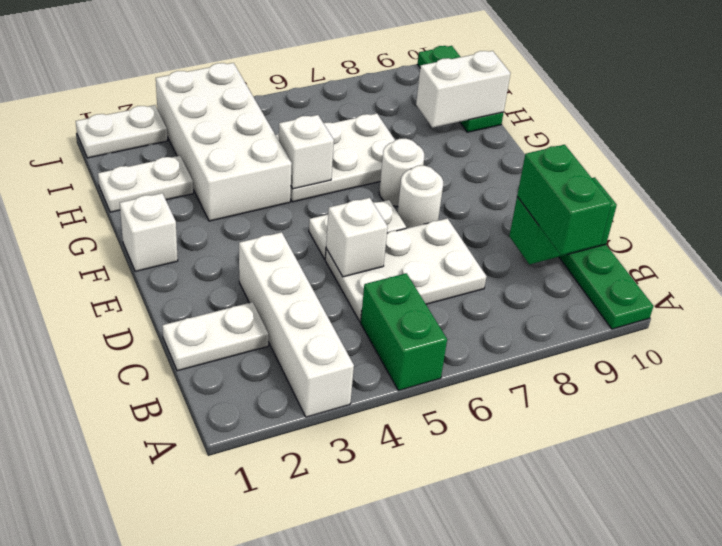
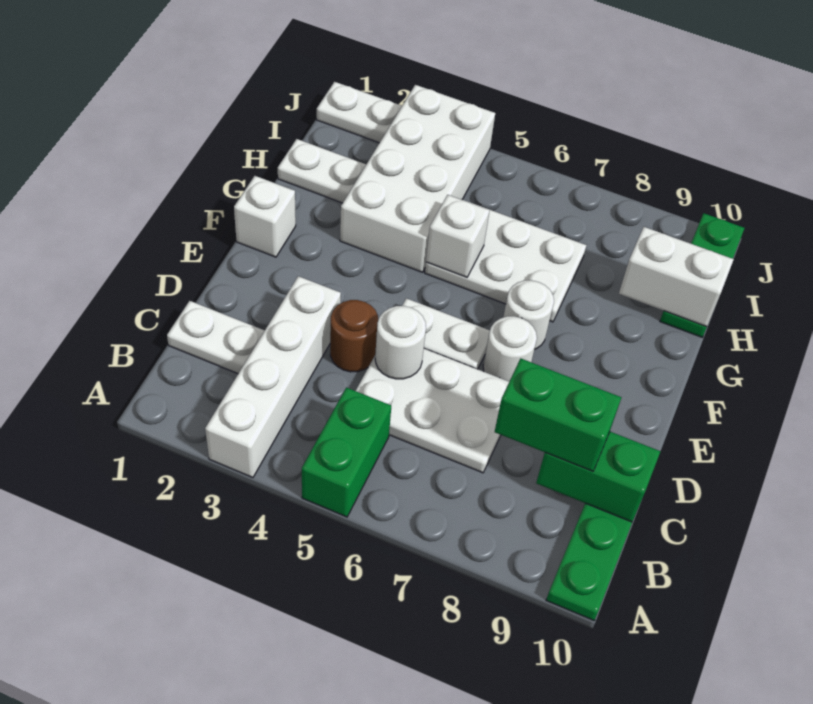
green brick B9:C9 level 3 -> green brick C8:C9 level 3
none -> brown round brick D4 level 1
white brick D5 level 2 -> white round brick D5 level 2

